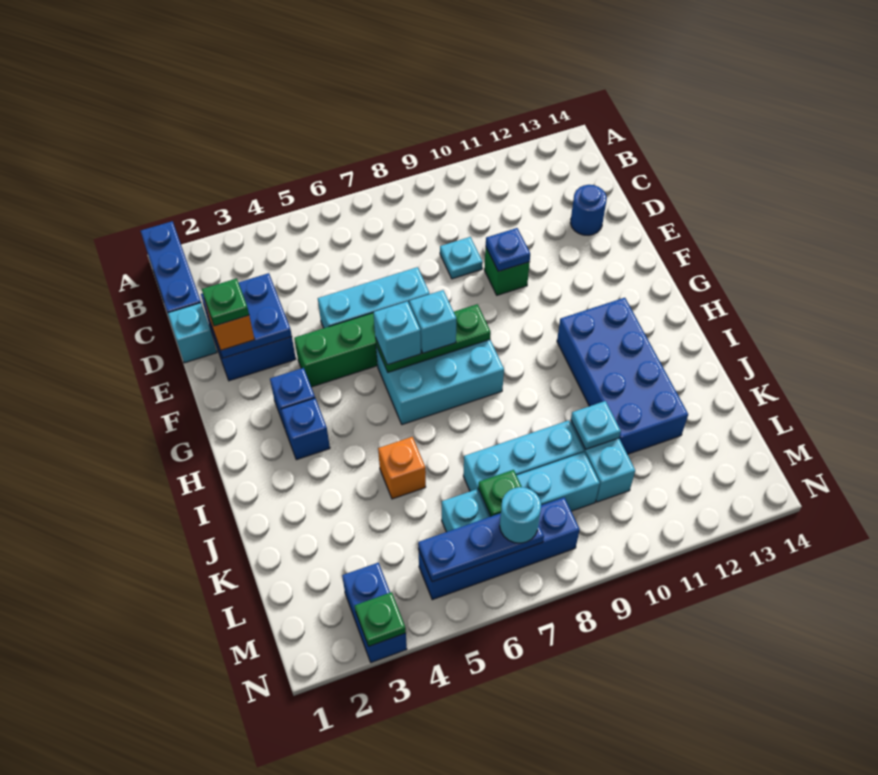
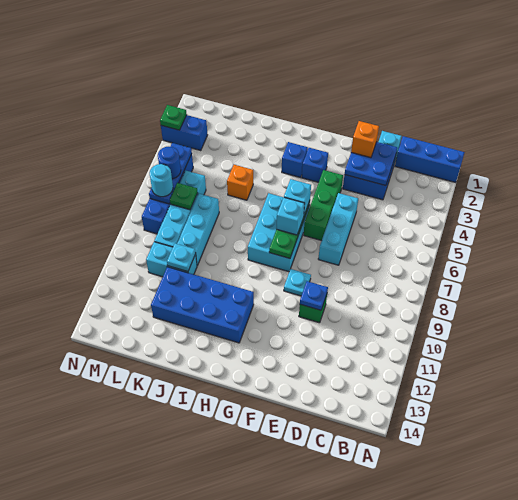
cyan plate D9 level 1 -> cyan plate F9 level 1
blue round brick D13 level 1 -> blue round brick M6 level 3
green plate E2 level 4 -> none

